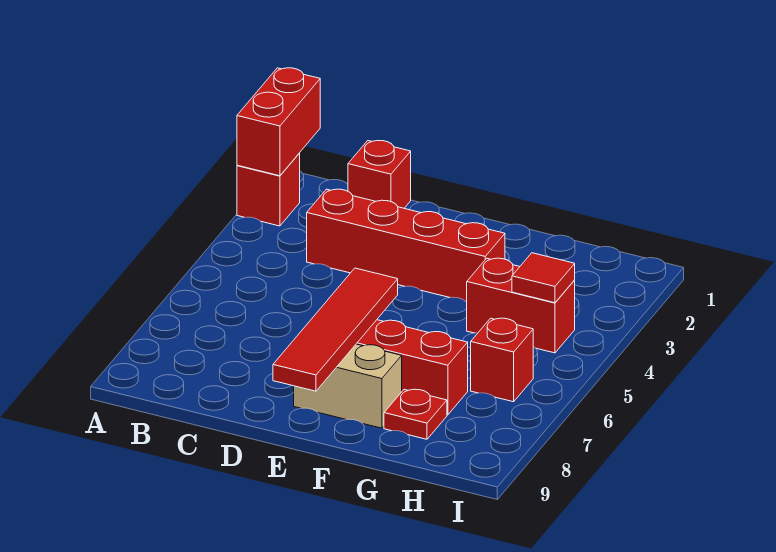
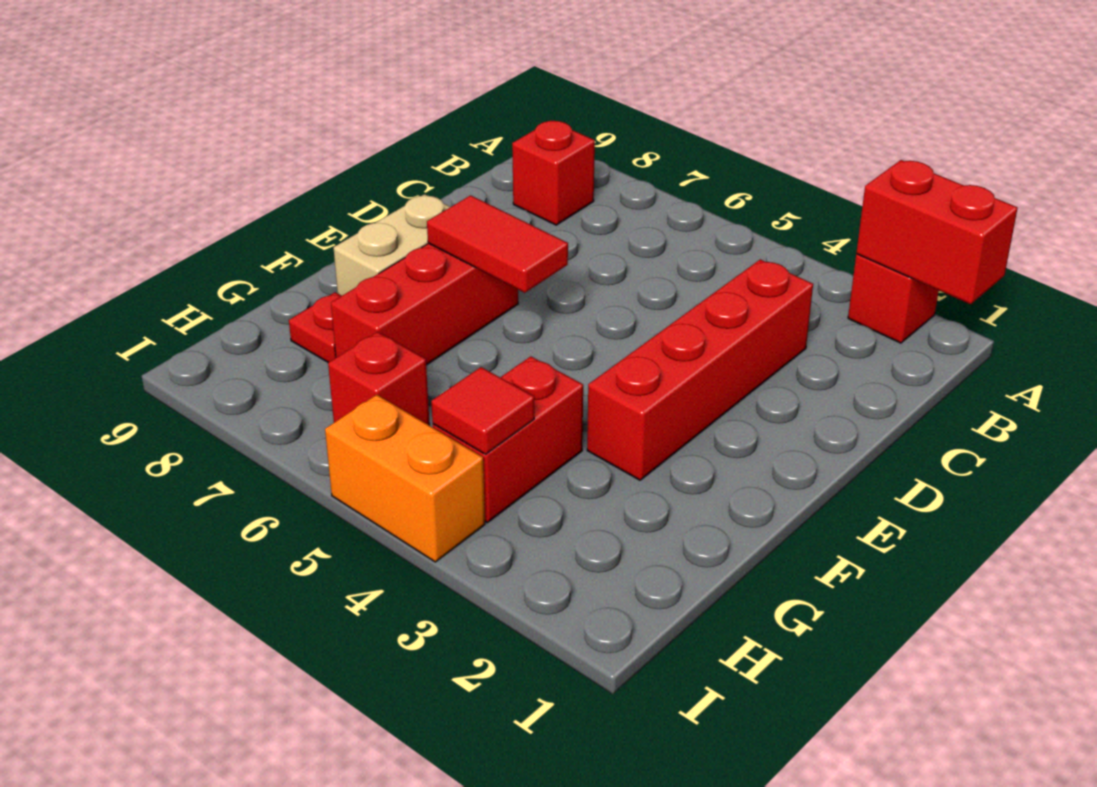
red brick C1 level 1 -> red brick B8 level 1
red tile E6:E9 level 2 -> red tile E6:E7 level 2
none -> orange brick I4:I5 level 1

